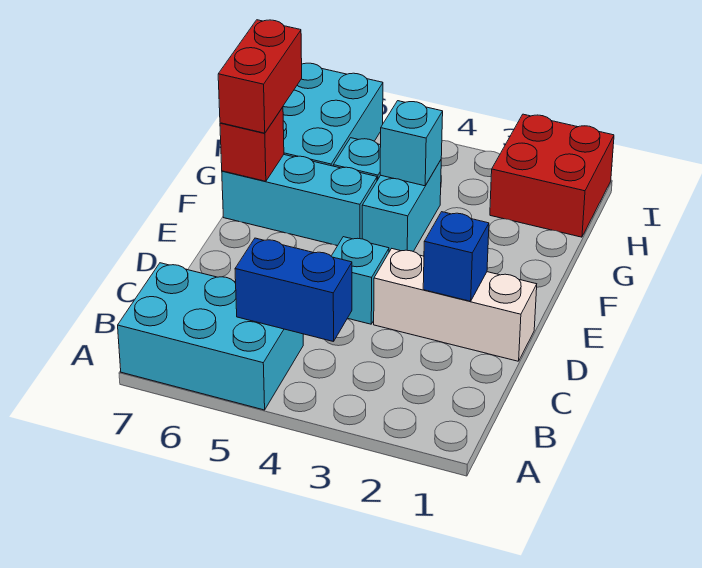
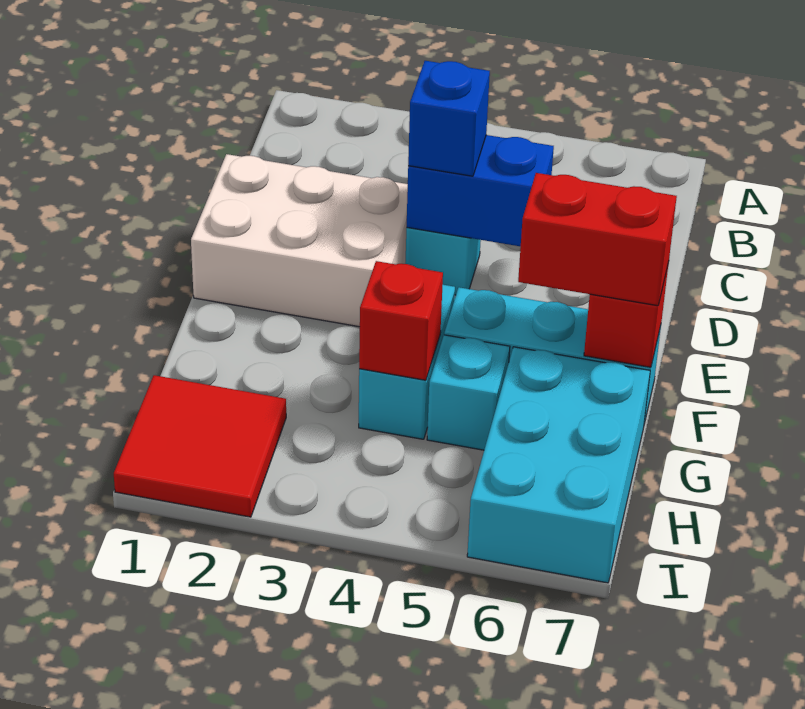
cyan brick A5:B7 level 1 -> none
blue brick B4:B5 level 2 -> blue brick D4:D5 level 2
white brick D1:D3 level 1 -> white brick D1:E3 level 1
blue brick D2 level 2 -> blue brick D4 level 3
red brick F7:G7 level 3 -> red brick F6:F7 level 3
cyan brick G4 level 2 -> red brick G4 level 2
red brick H1:I2 level 1 -> red tile H1:I2 level 1

